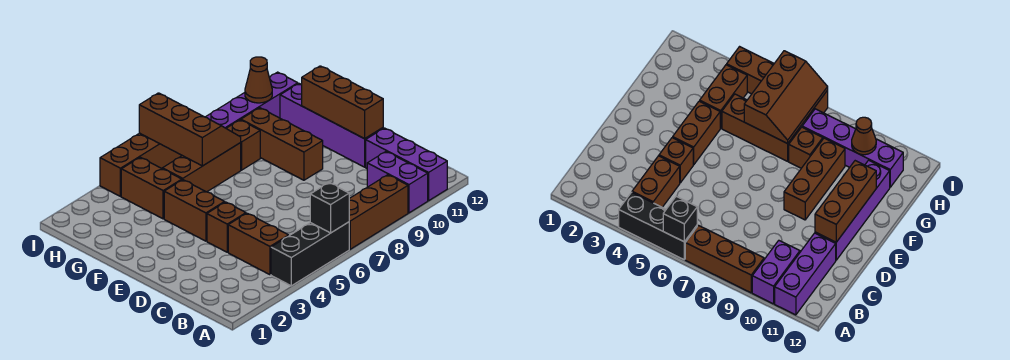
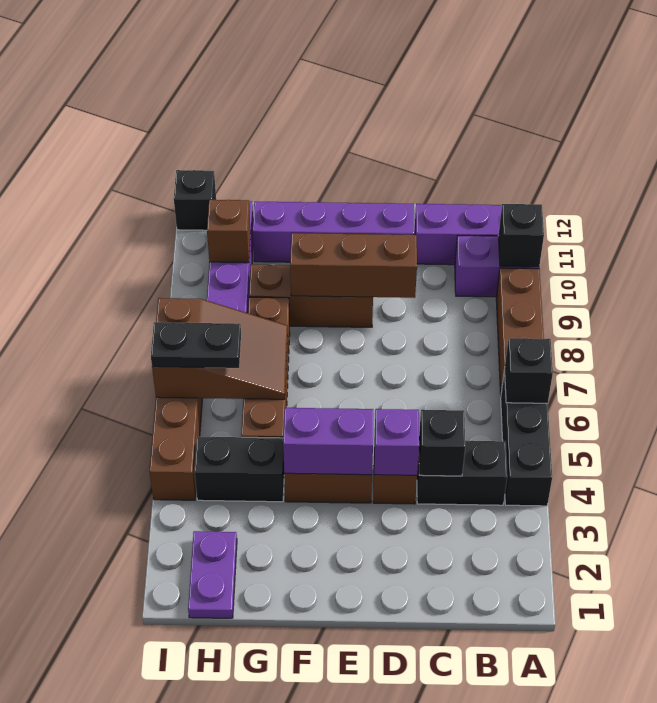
none -> black brick A10 level 2
brown brick B4:C4 level 1 -> black brick B4:C4 level 1
none -> black brick C4 level 2
none -> purple brick D4 level 2
brown brick D11:F11 level 2 -> brown brick D9:F9 level 2
none -> purple brick E4:F4 level 2
brown brick G4:H4 level 1 -> black brick G4:H4 level 1
brown slope G6:I7 level 2 top 6 -> brown slope G6:I7 level 2 top I
none -> purple plate H1:H2 level 1
none -> black plate H6:I6 level 3
brown cone H10 level 2 -> brown brick H10 level 2
none -> black brick I12 level 1

